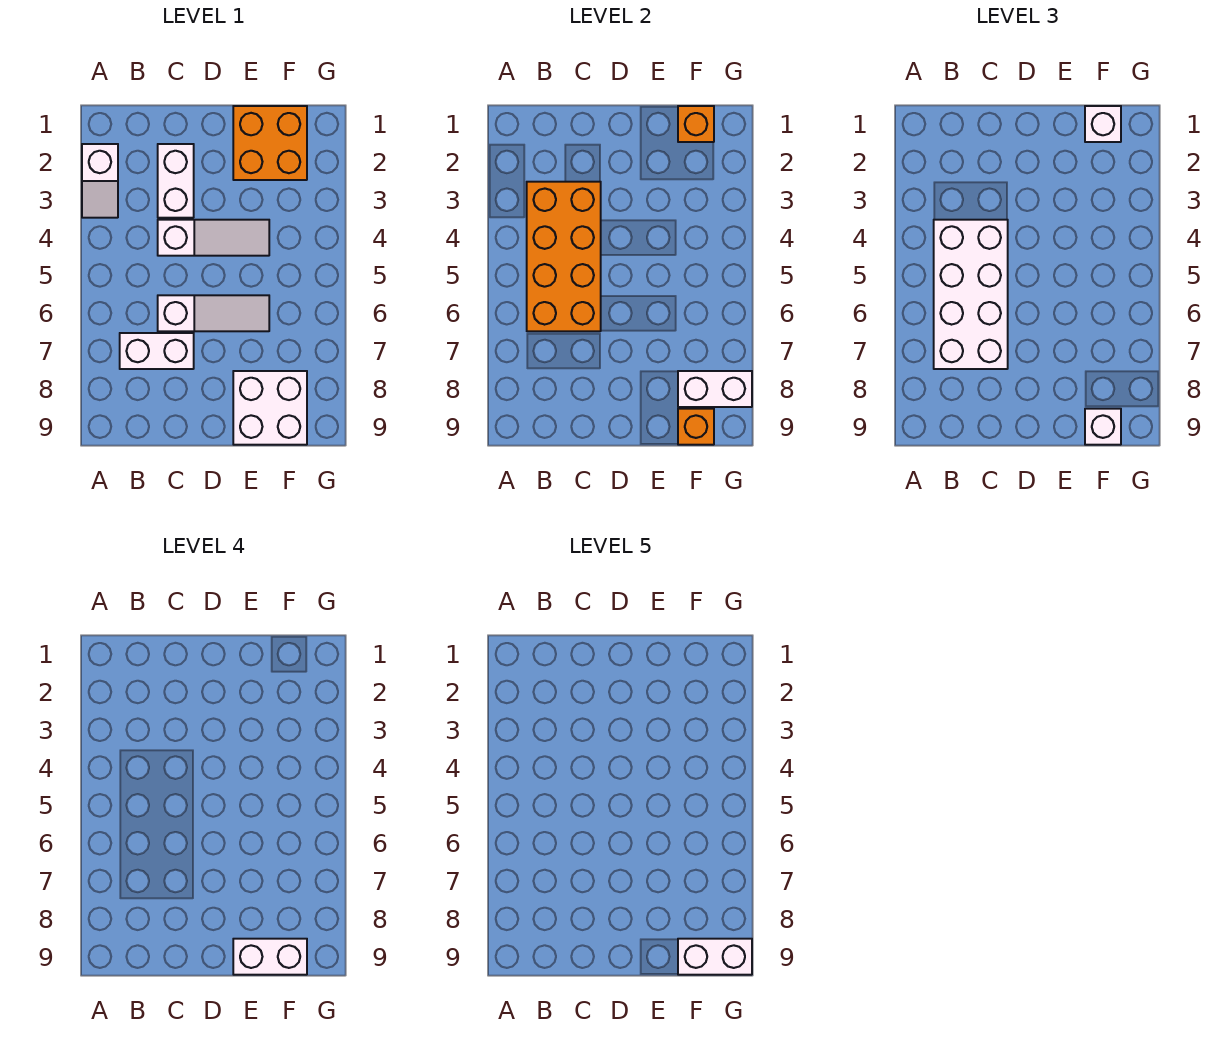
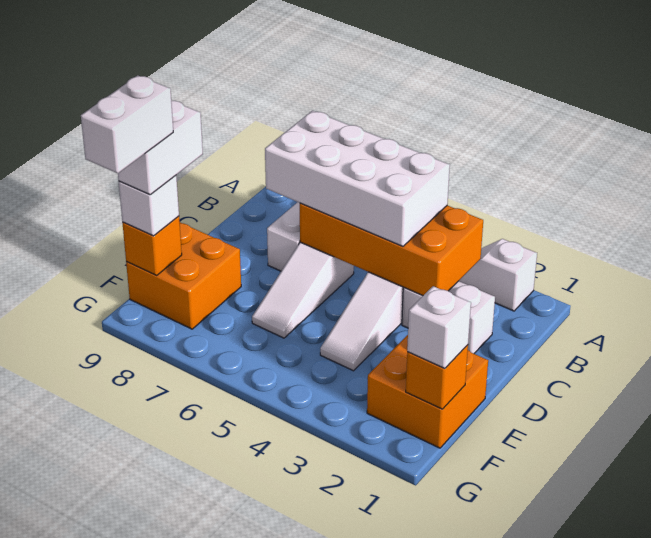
white brick E8:F9 level 1 -> orange brick E8:F9 level 1
white brick F8:G8 level 2 -> none

